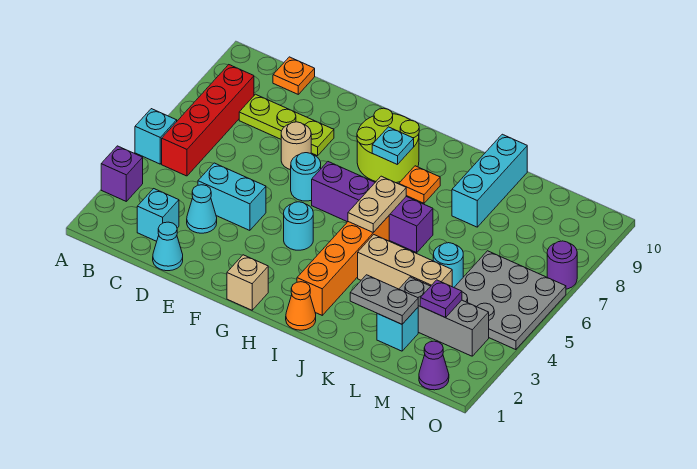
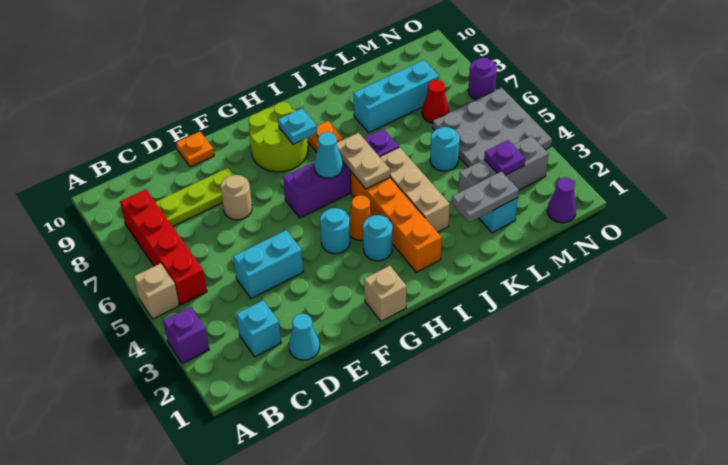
cyan brick A5 level 1 -> tan brick A5 level 1
orange plate C10 level 1 -> orange plate E10 level 1
cyan cone D3 level 1 -> cyan cone H6 level 2
cyan round brick F6 level 1 -> cyan round brick H3 level 1
orange cone I1 level 1 -> orange cone H4 level 1
tan brick J4:L4 level 1 -> tan brick J3:J5 level 1
cyan brick K8:K10 level 1 -> cyan brick K8:M8 level 1
none -> red cone M7 level 1

